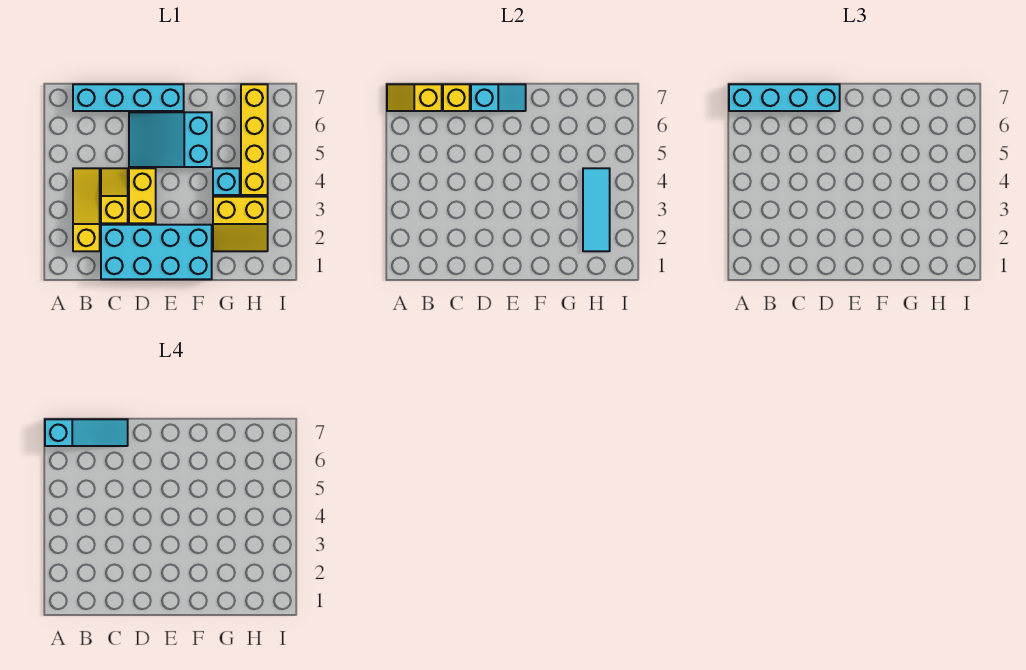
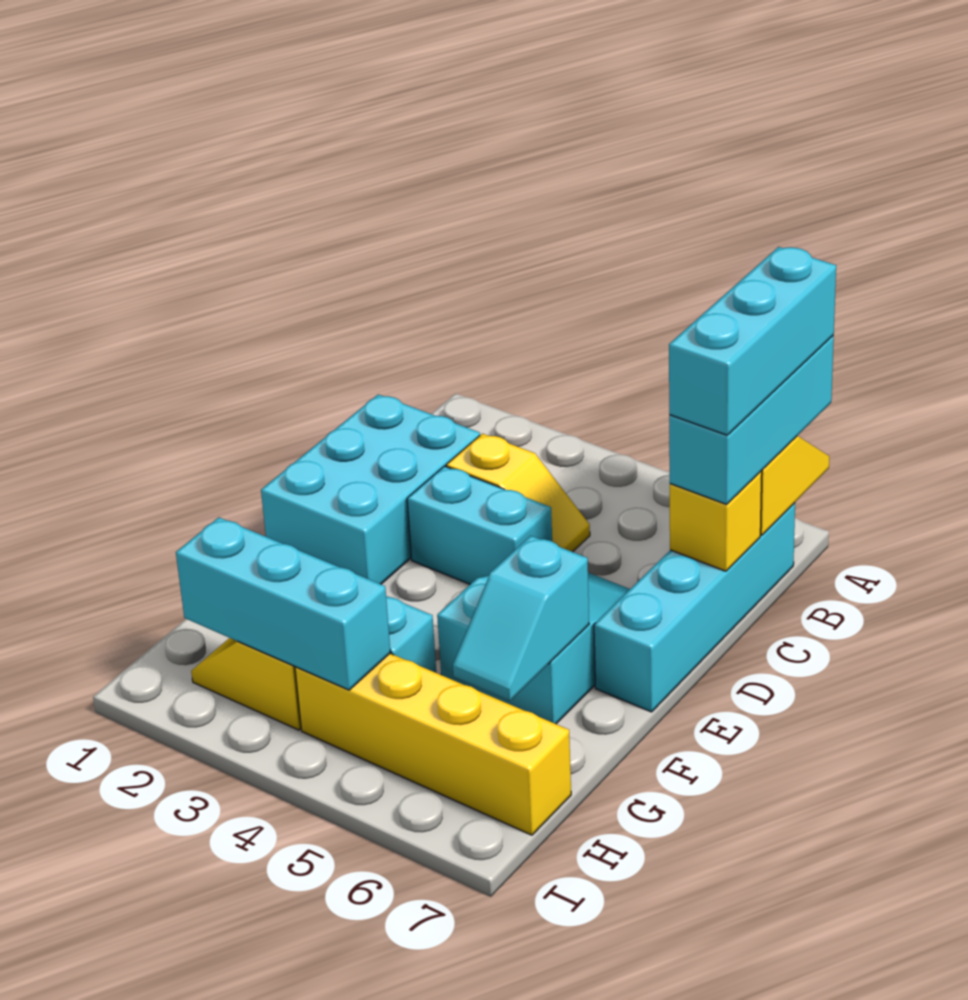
cyan brick A7:D7 level 3 -> cyan brick A7:C7 level 3
cyan slope A7:C7 level 4 top A -> cyan brick A7:C7 level 4
yellow slope B2:B4 level 1 top 2 -> none
cyan brick C1:F2 level 1 -> cyan brick C1:E2 level 1
yellow brick D3:D4 level 1 -> cyan brick D3:D4 level 1
cyan slope D7:E7 level 2 top D -> cyan slope F6:G6 level 2 top F
cyan tile H2:H4 level 2 -> cyan brick H2:H4 level 2

